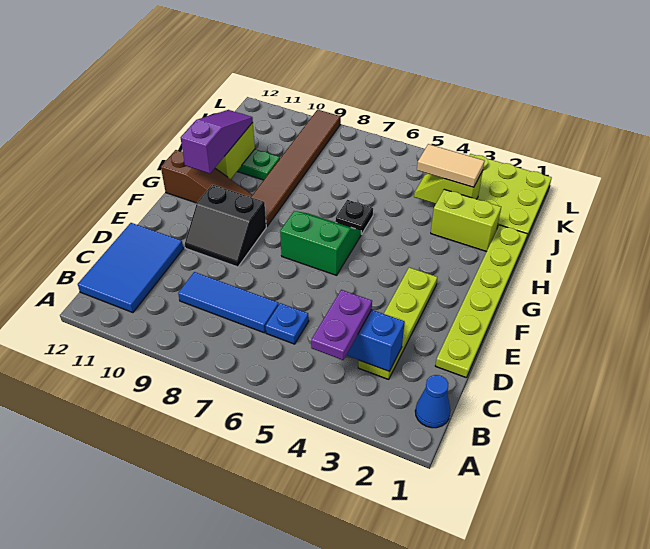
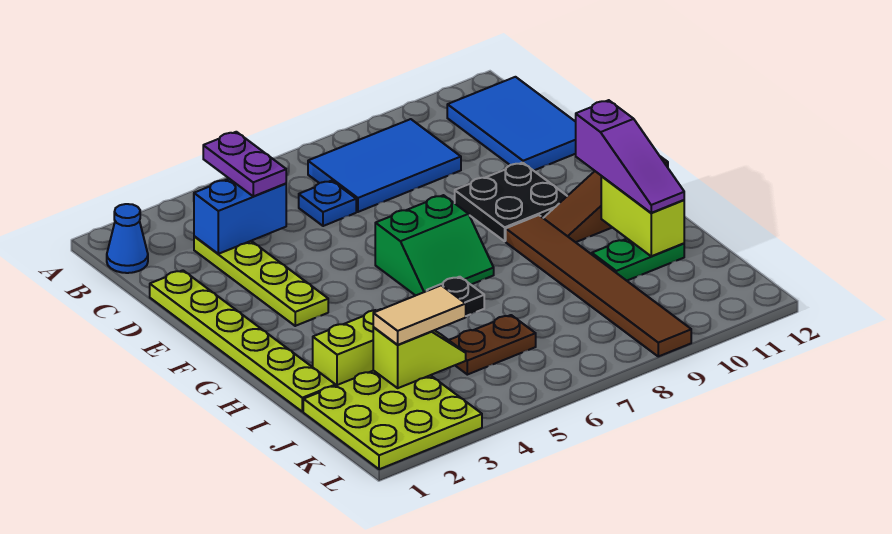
blue tile C7:C9 level 1 -> blue tile B7:C9 level 1
black slope E9:F10 level 1 top F -> black plate E9:F10 level 1
none -> brown plate J5:J6 level 1

